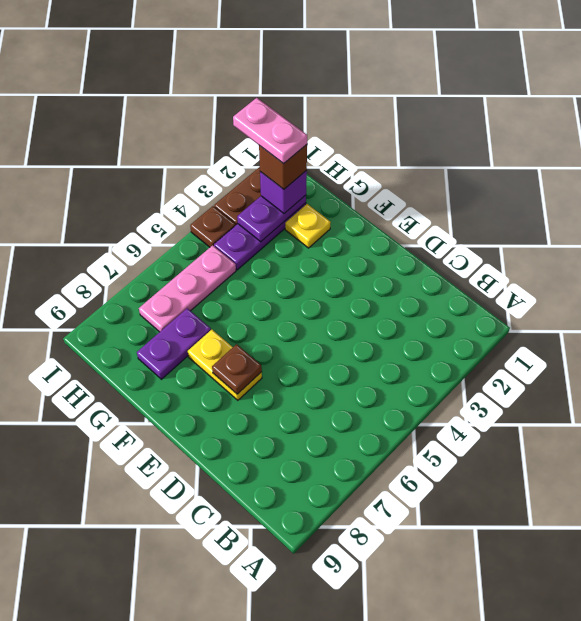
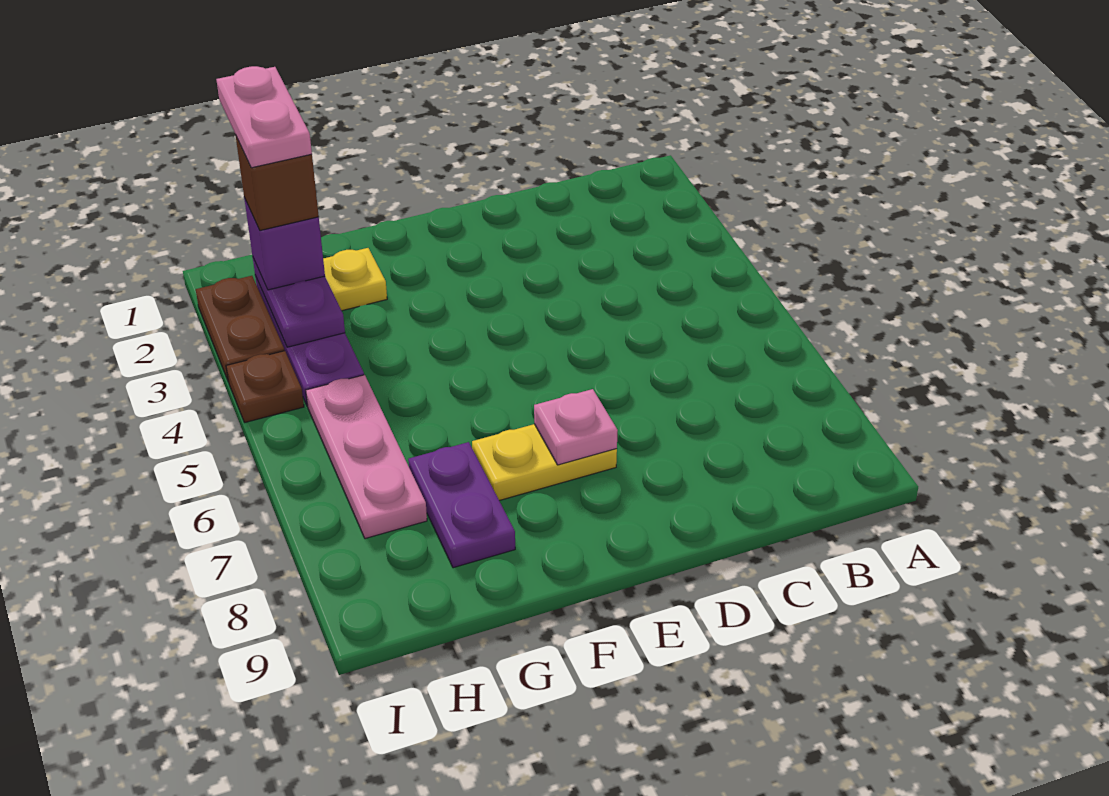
brown plate E7 level 2 -> pink plate E7 level 2
pink plate H2:I2 level 5 -> pink plate H1:H2 level 5

